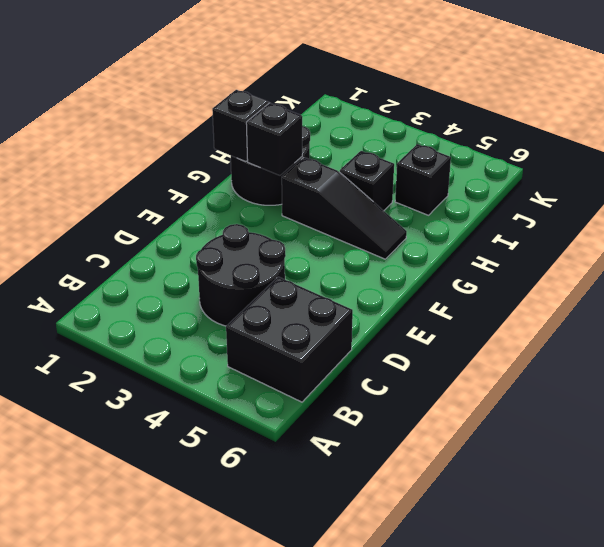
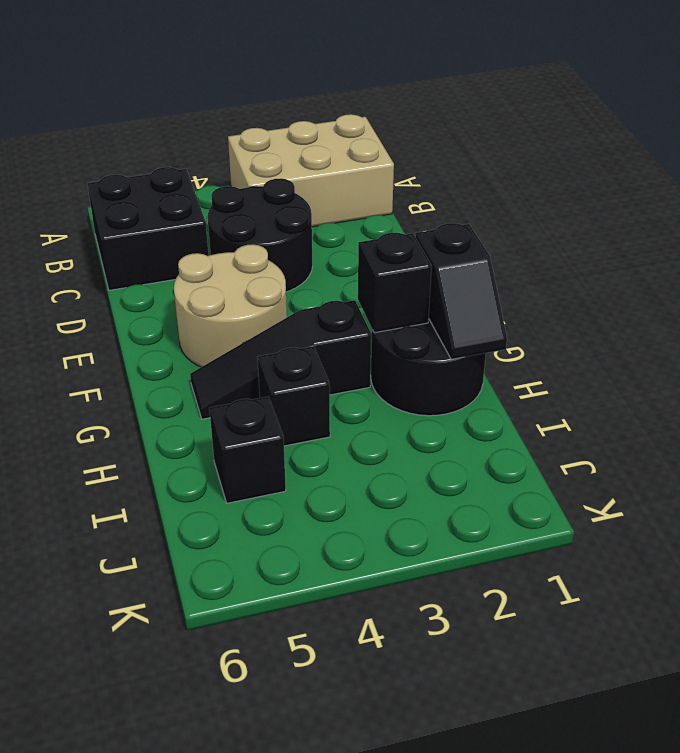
none -> tan brick A1:B3 level 1
none -> tan round brick E4:F5 level 1

